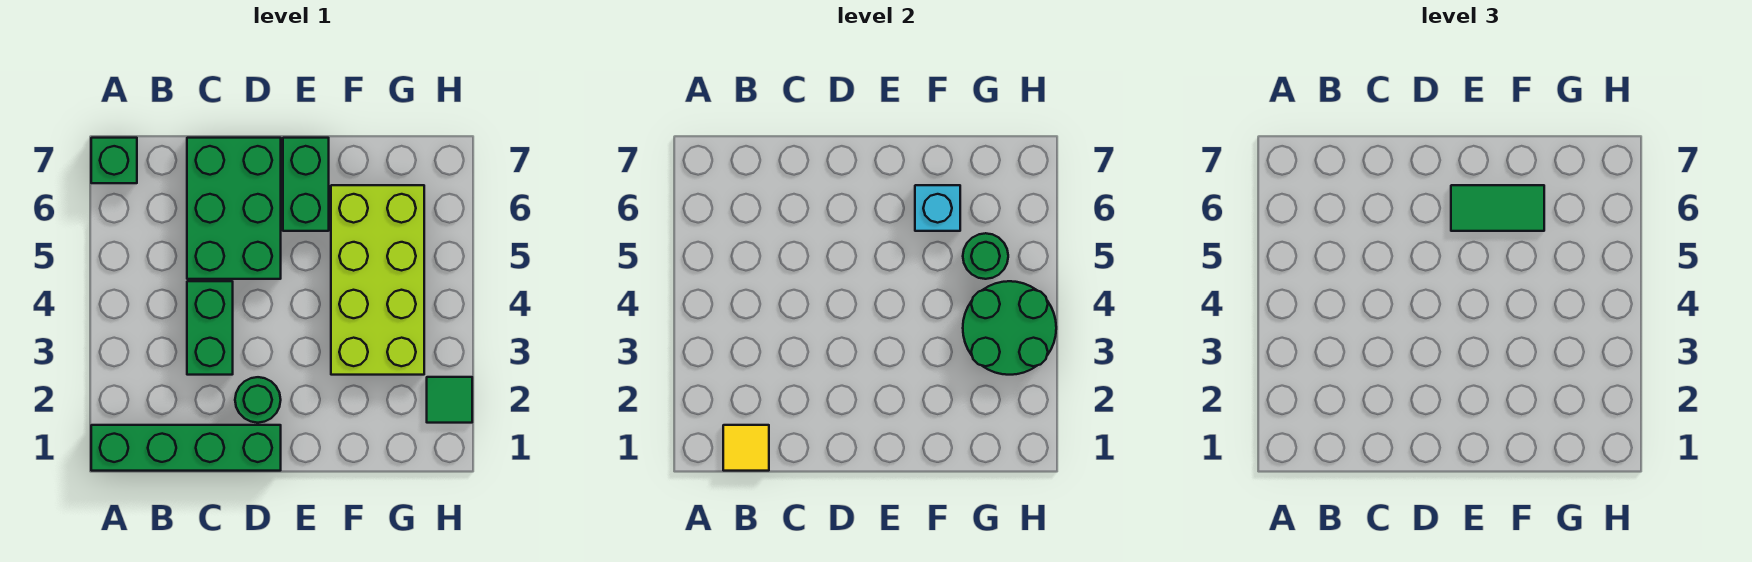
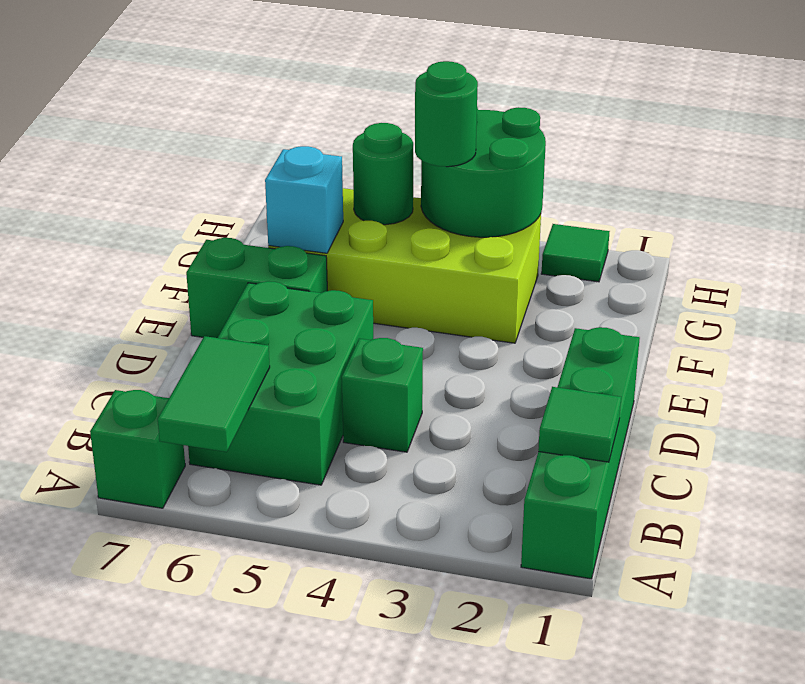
yellow tile B1 level 2 -> green tile B1 level 2
green brick C3:C4 level 1 -> green brick C4 level 1
green brick C5:D7 level 1 -> green brick B5:D6 level 1
green round brick D2 level 1 -> green round brick G4 level 3
green tile E6:F6 level 3 -> green tile A6:B6 level 2

